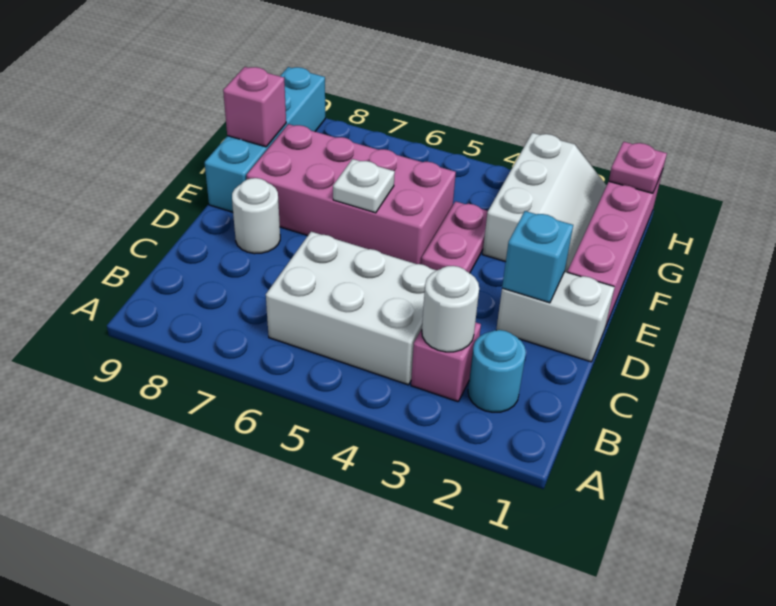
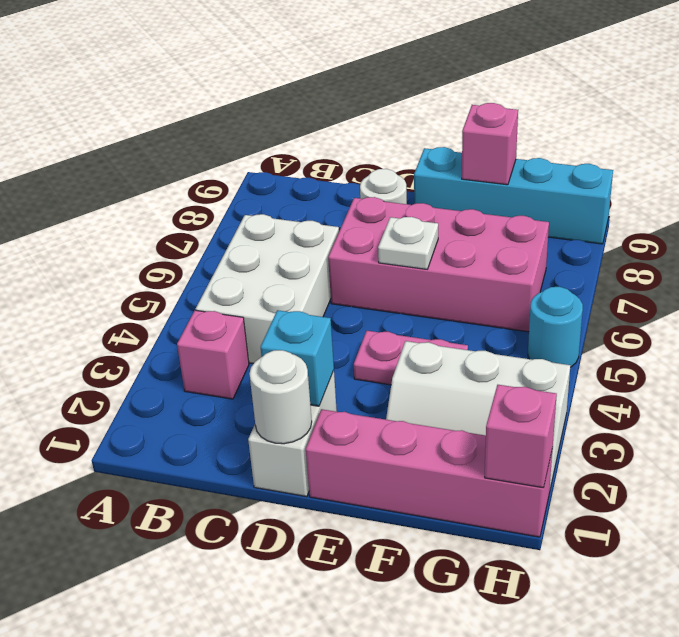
cyan round brick B2 level 1 -> cyan round brick H5 level 1
white round brick B3 level 2 -> white round brick D1 level 2
pink brick E5:F8 level 1 -> pink brick D6:G7 level 1
pink plate H1 level 2 -> pink brick H1 level 2

